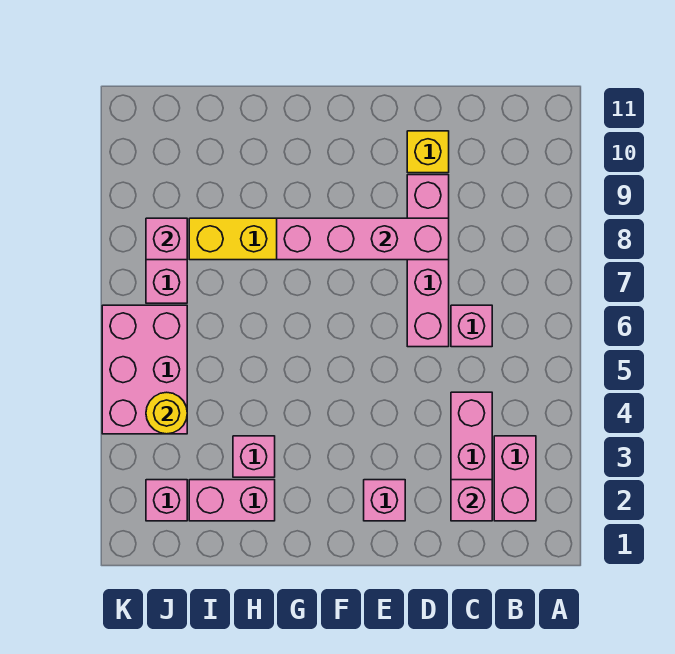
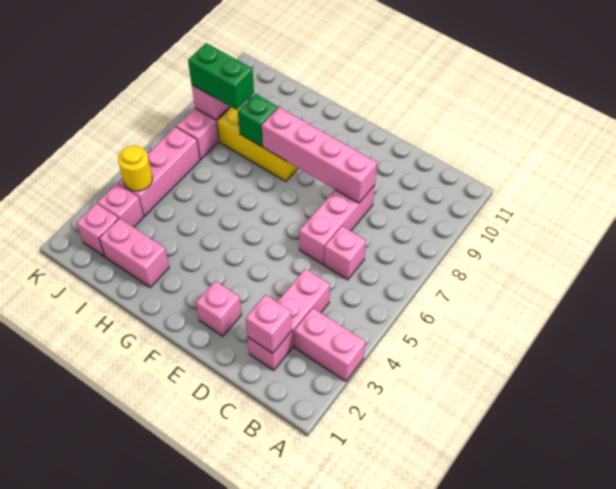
pink brick B2:B3 level 1 -> pink brick A3:B3 level 1
pink brick D6:D9 level 1 -> pink brick D6:D8 level 1
yellow brick D10 level 1 -> none
pink brick H3 level 1 -> pink brick J3 level 1
none -> green brick H8 level 2
none -> green brick I8:J8 level 3
pink brick J4:K6 level 1 -> pink brick J4:J6 level 1

